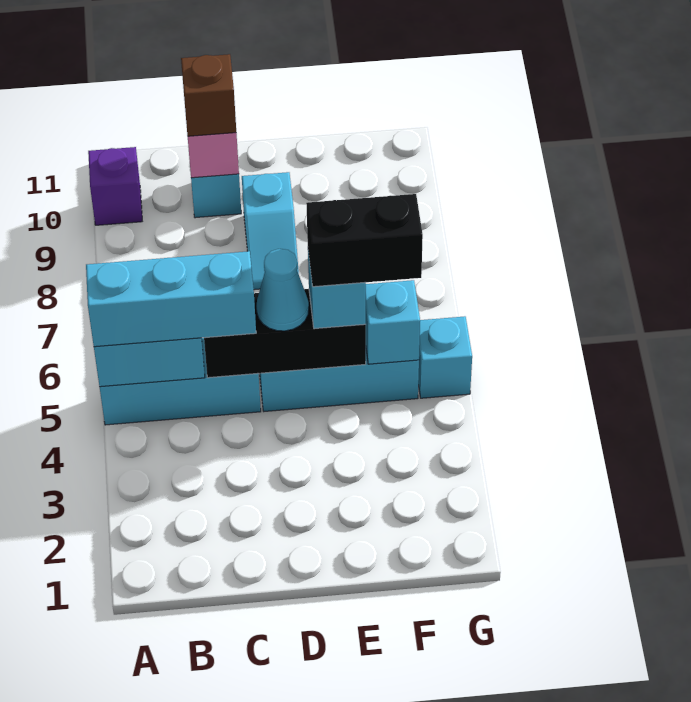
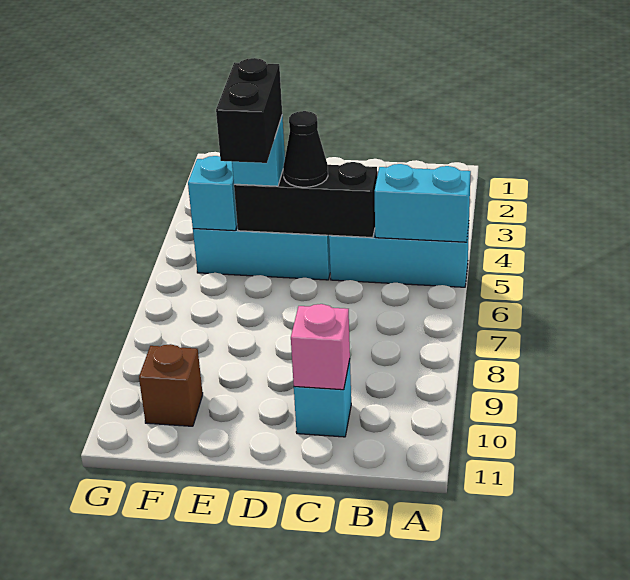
cyan brick A5:C5 level 3 -> none
purple brick A10 level 1 -> none
brown brick C10 level 3 -> brown brick F10 level 1
cyan cone D5 level 3 -> black cone D5 level 3
cyan slope D8:D9 level 1 top 9 -> none
black brick E5:F5 level 4 -> black brick E5:E6 level 4
cyan brick G5 level 1 -> none

